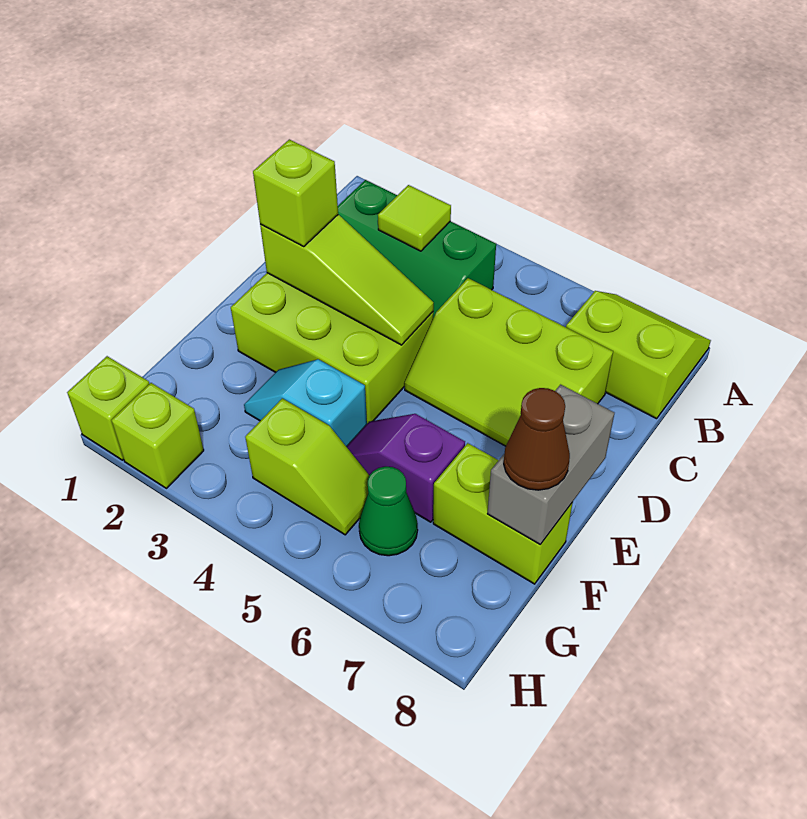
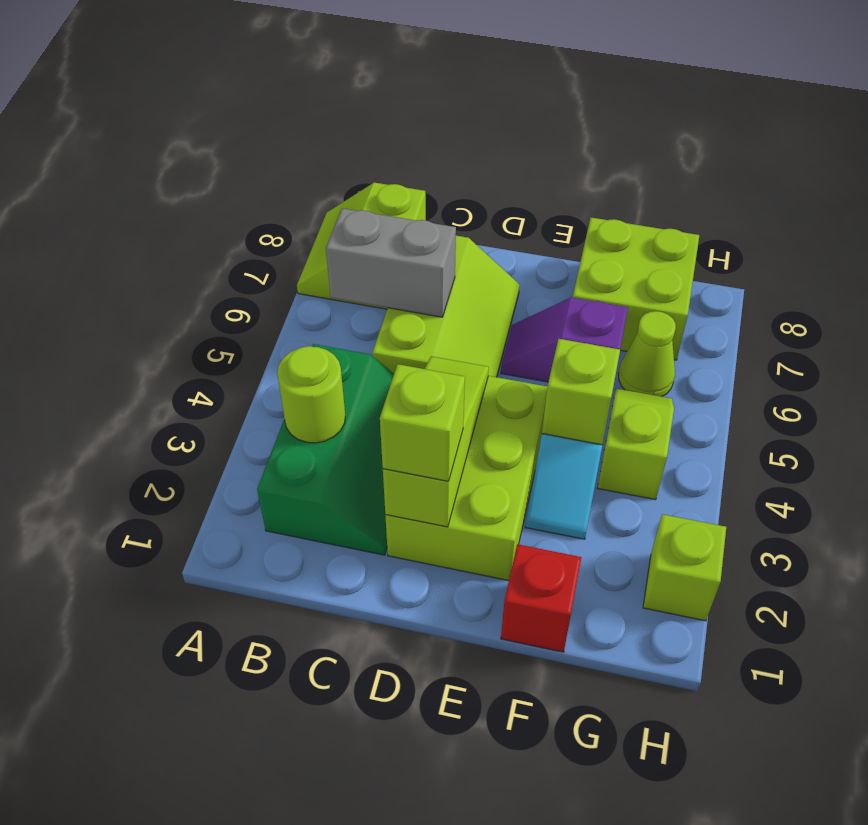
lime tile B3 level 2 -> lime round brick B3 level 2
grey brick E8:F8 level 2 -> grey brick B6:C6 level 2
none -> red brick F1 level 1
purple slope F5:F6 level 1 top 6 -> purple slope E6:F6 level 1 top F
lime brick F7:F8 level 1 -> lime brick F7:G8 level 1
brown cone F8 level 3 -> none
green cone G6 level 1 -> lime cone G6 level 1
lime brick H1 level 1 -> lime brick F4 level 2

